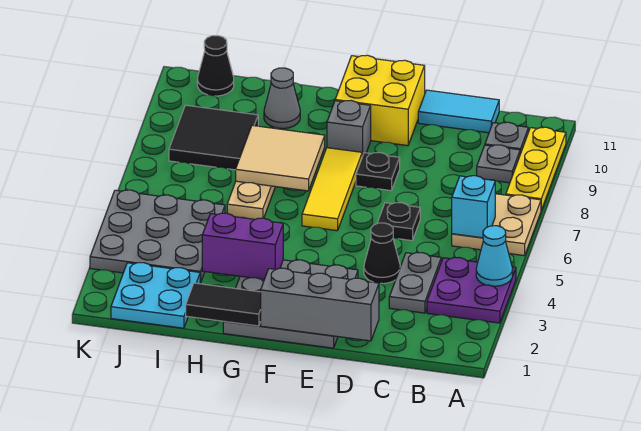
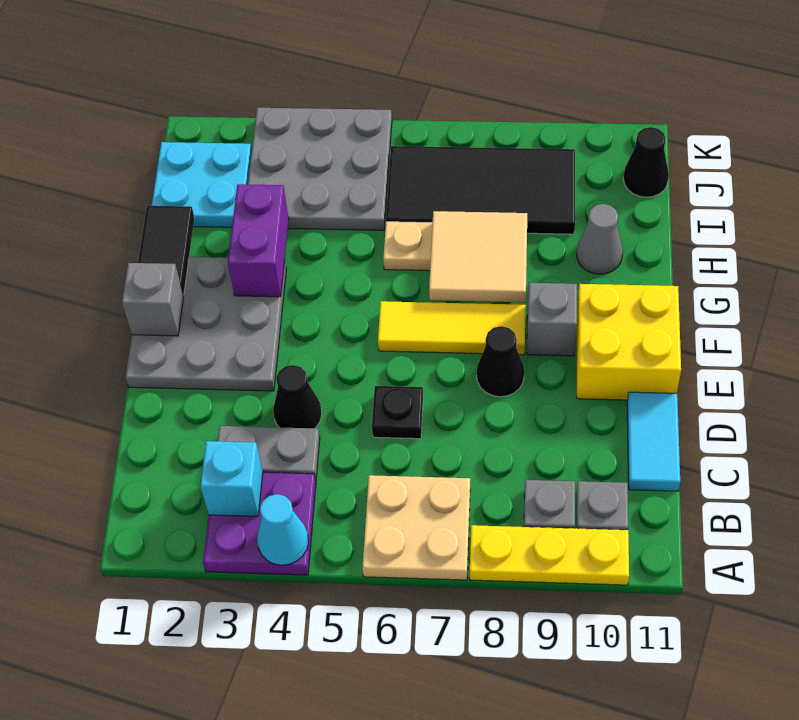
cyan brick B6 level 2 -> cyan brick B3 level 2
grey brick D1:F1 level 2 -> grey brick F1 level 2
black plate E8 level 1 -> black cone E8 level 1
black tile I8:J9 level 1 -> black tile I6:J9 level 1

